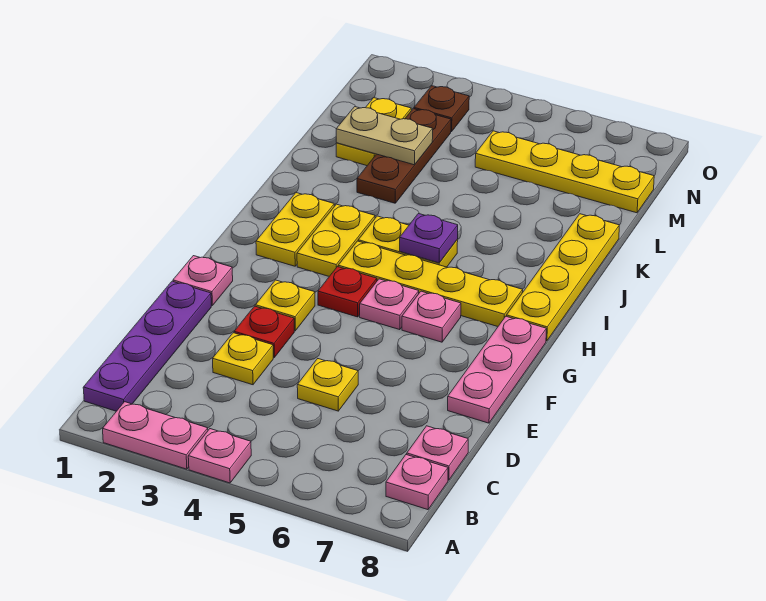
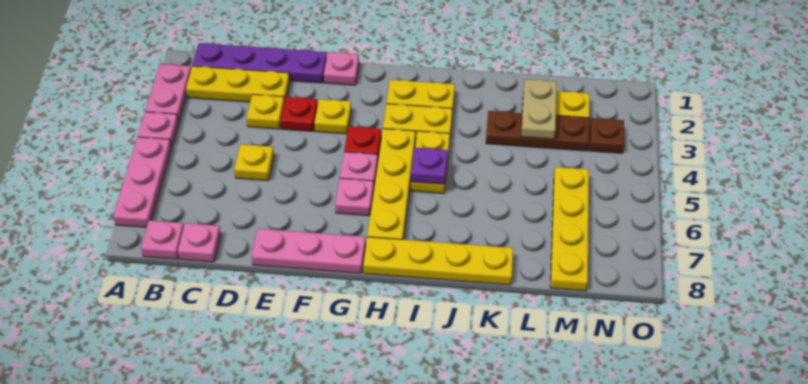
none -> pink plate A5:A7 level 1
none -> yellow plate B2:D2 level 1

